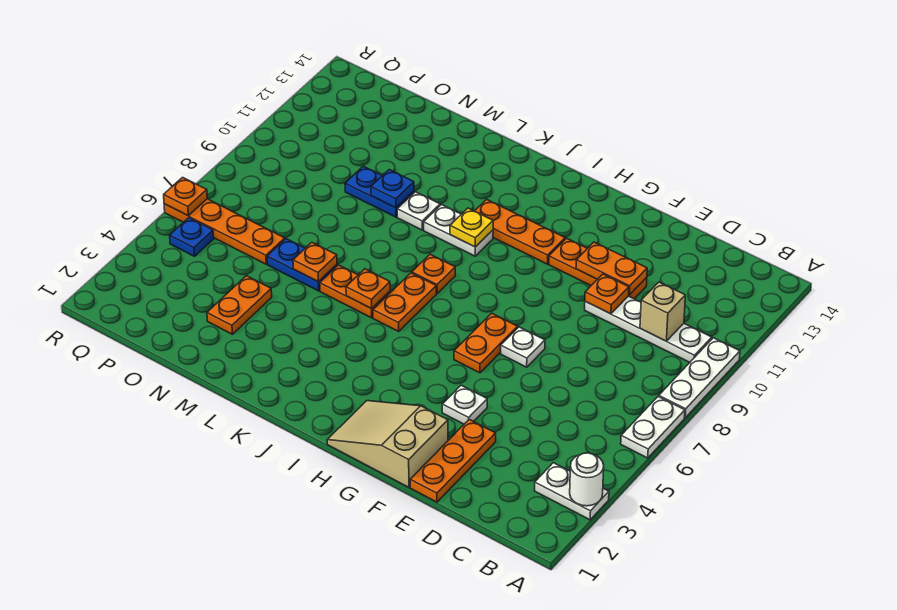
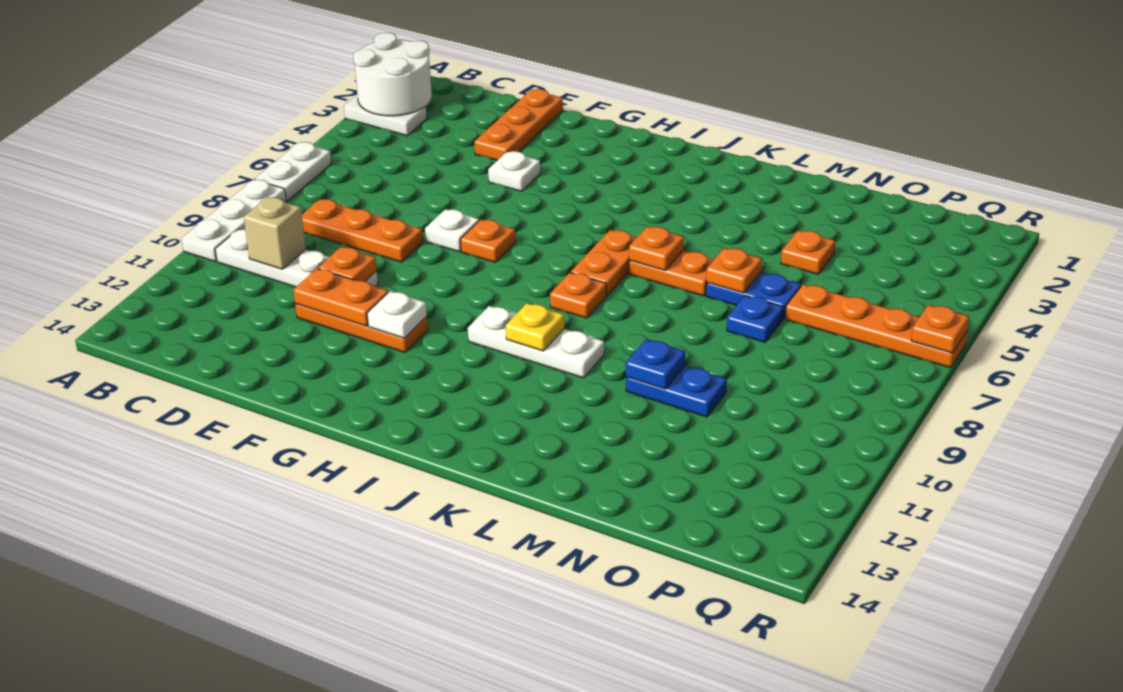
white round brick A3 level 2 -> white round brick A2:B3 level 2
tan slope F1:H2 level 1 top F -> none
orange plate G6:G7 level 1 -> orange plate G7 level 1
orange plate H11:J11 level 1 -> orange plate C8:E8 level 1
white plate J10:K10 level 1 -> white plate I10:K10 level 1
white plate L10 level 1 -> white plate G11 level 2
orange plate N3:N4 level 1 -> orange plate N4 level 1
blue plate Q5 level 1 -> blue plate N7 level 1

